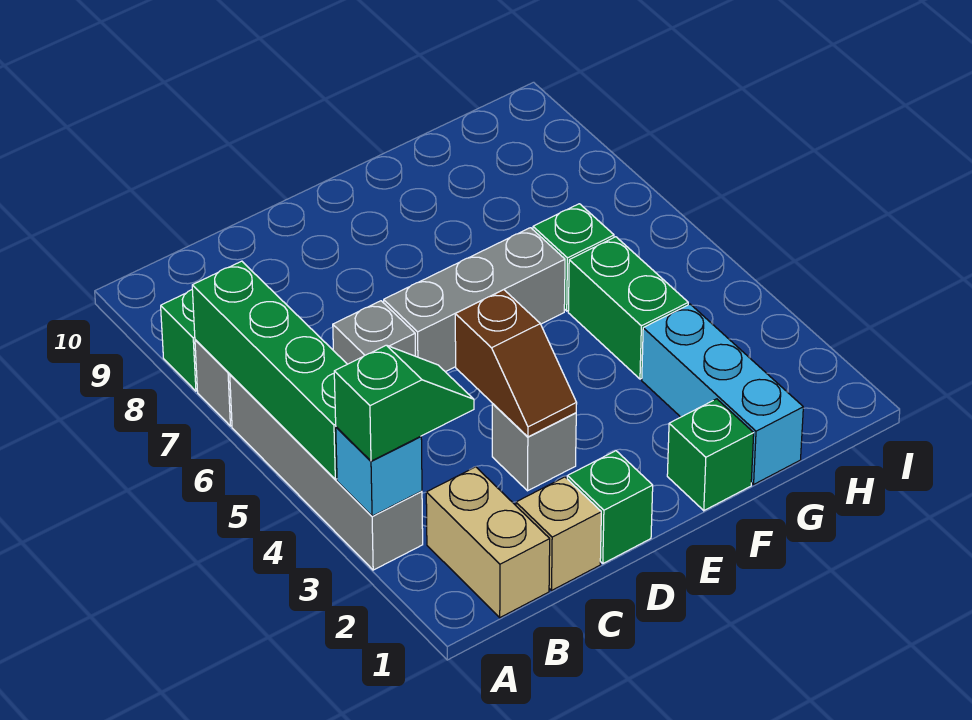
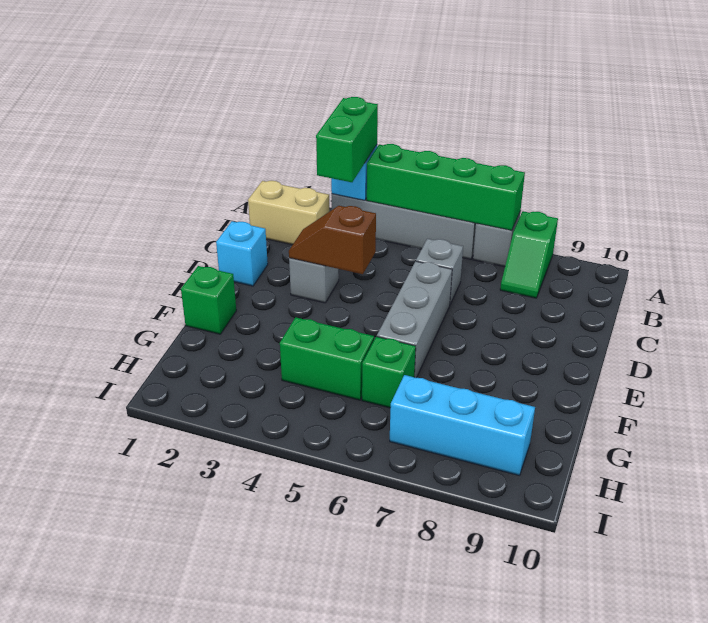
green slope A3:B3 level 3 top A -> green brick A3:B3 level 3
tan brick C1 level 1 -> none
green brick D1 level 1 -> cyan brick D1 level 1
cyan brick G1:G3 level 1 -> cyan brick H7:H9 level 1

